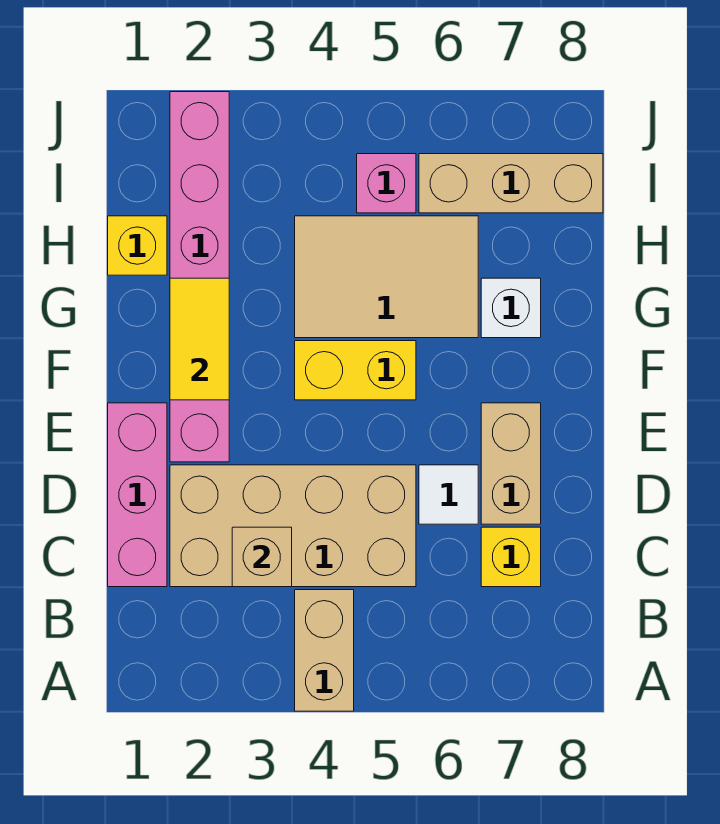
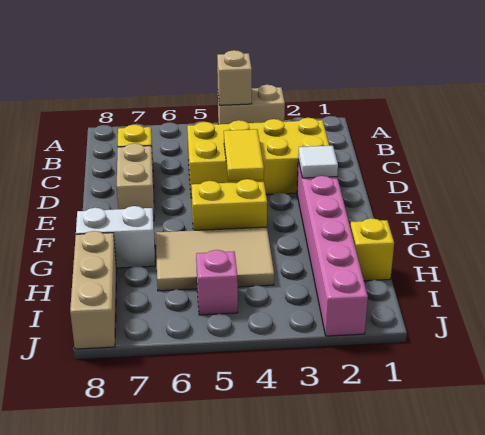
tan brick A4:B4 level 1 -> tan brick A3:A4 level 1
pink brick C1:E1 level 1 -> none
tan brick C2:D5 level 1 -> yellow brick C2:D5 level 1
tan brick C3 level 2 -> tan brick A4 level 2
white tile D6 level 1 -> white tile E2 level 2
yellow tile F2:G2 level 2 -> yellow tile D4:E4 level 2
white brick G7 level 1 -> white brick G7:G8 level 1
tan brick I6:I8 level 1 -> tan brick H8:J8 level 1

